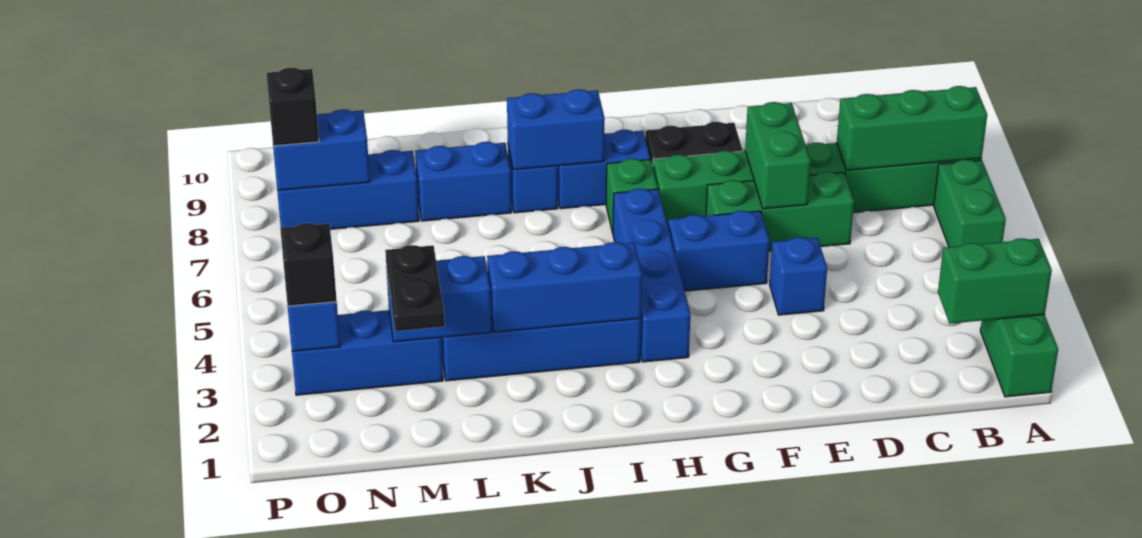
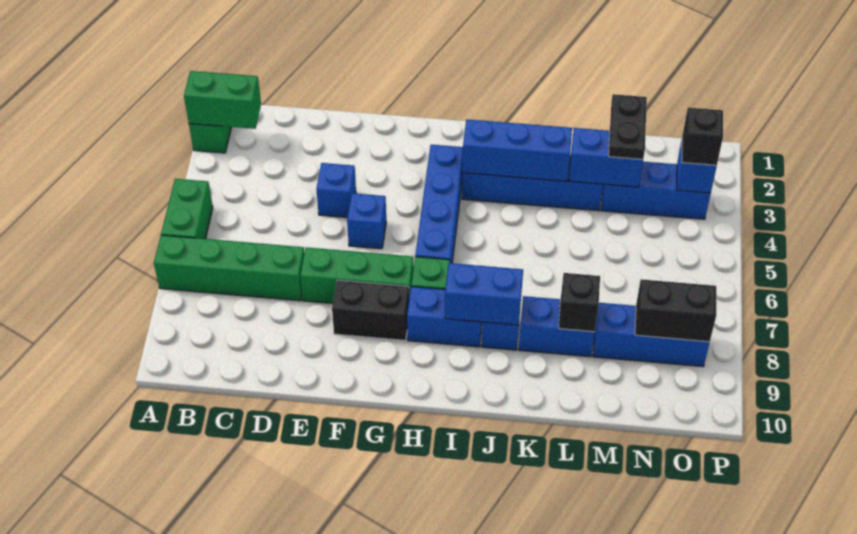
green brick A7:C7 level 2 -> none
green brick D6:F6 level 1 -> none
green brick E6:E7 level 2 -> none
blue brick F5:G5 level 1 -> blue brick F5 level 1
blue brick N8:O8 level 2 -> black brick N8:O8 level 2
black brick O8 level 3 -> black brick L8 level 2

